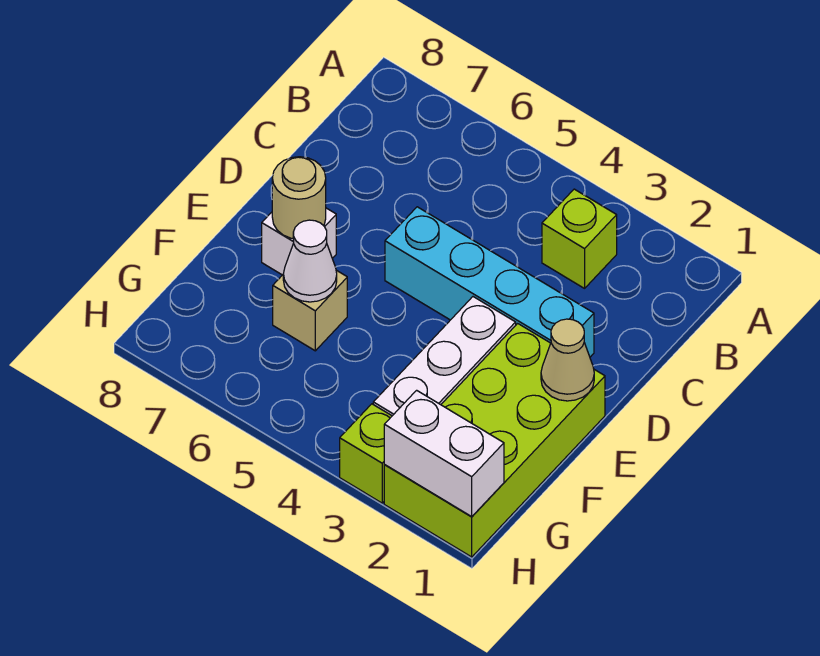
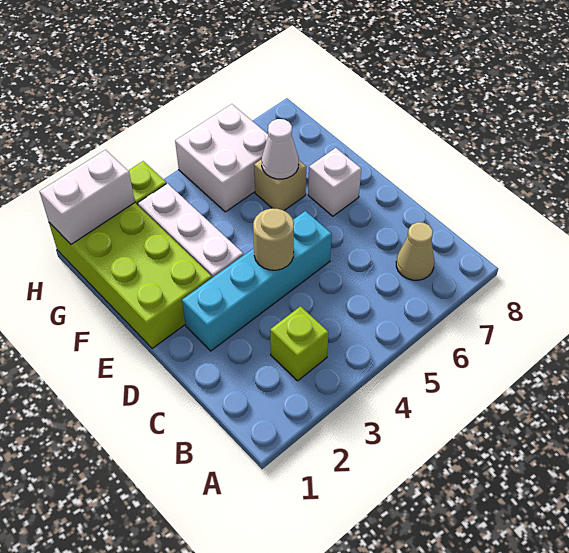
tan cone E1 level 2 -> tan cone B7 level 1
tan round brick E7 level 2 -> tan round brick D4 level 2
none -> white brick G5:H6 level 1

